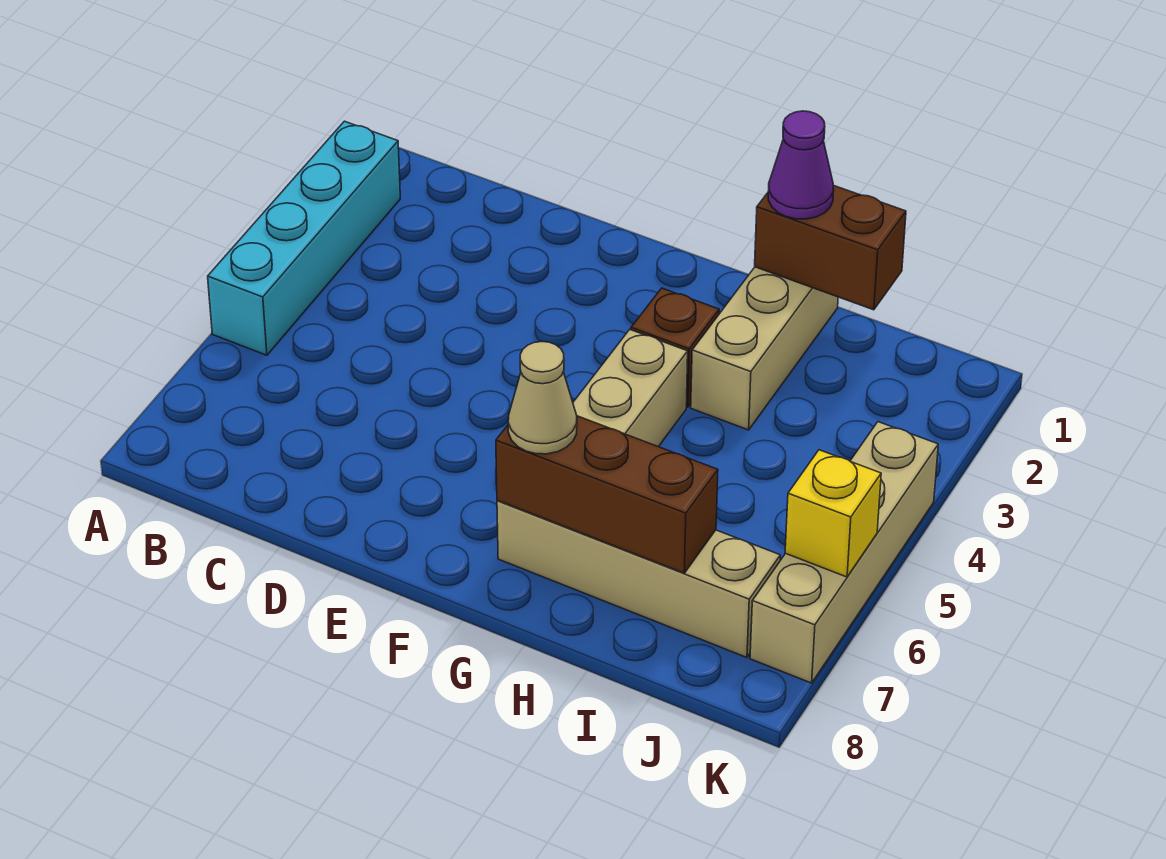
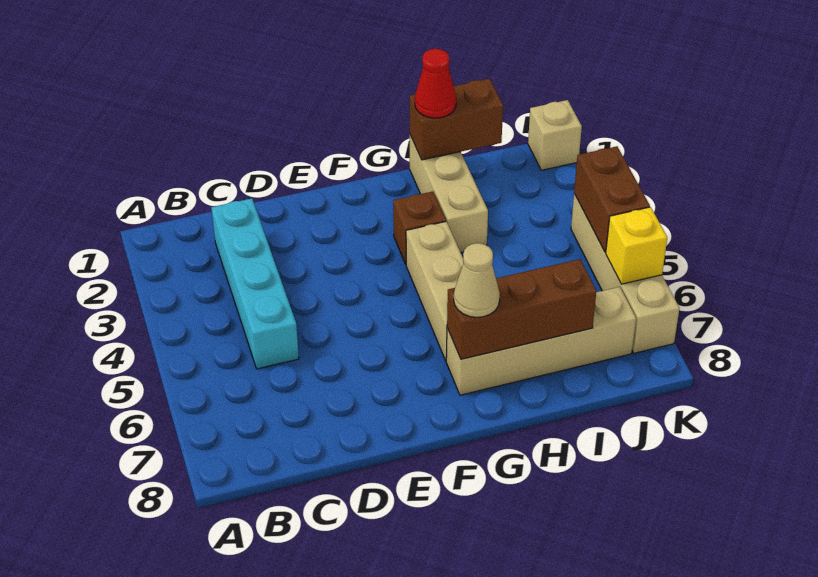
cyan brick A2:A5 level 1 -> cyan brick C2:C5 level 1
purple cone H1 level 3 -> red cone H1 level 3
none -> tan brick K1 level 1
none -> brown brick K4:K5 level 2

